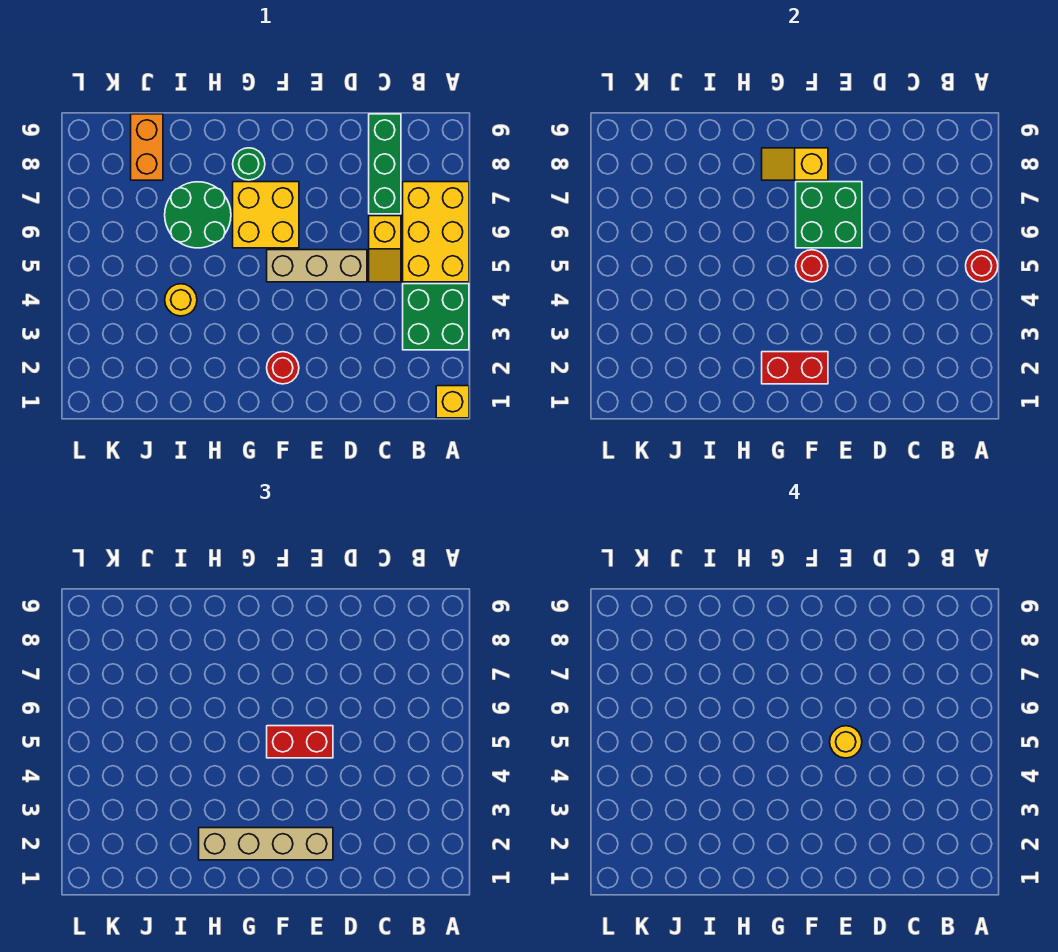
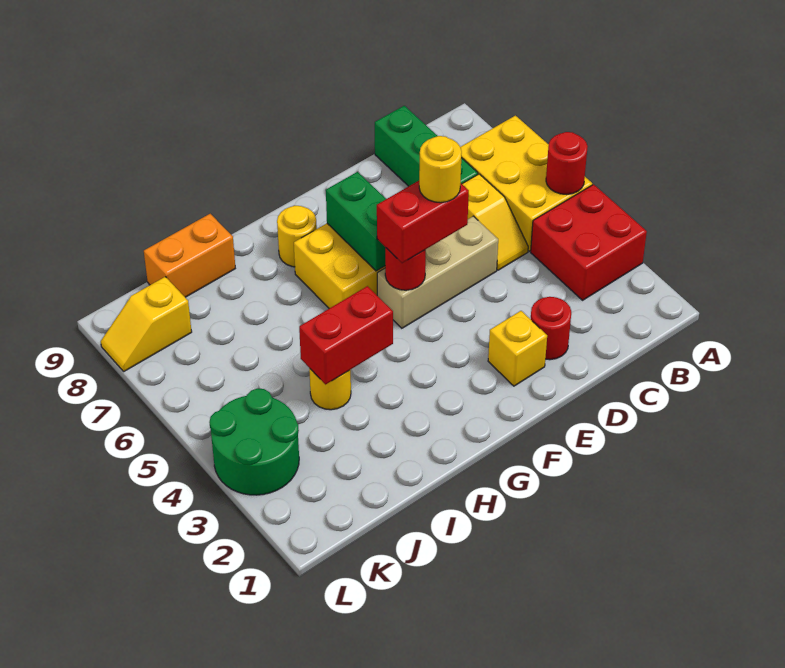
yellow brick A1 level 1 -> yellow brick E2 level 1
green brick A3:B4 level 1 -> red brick A3:B4 level 1
tan brick E2:H2 level 3 -> none
green brick E6:F7 level 2 -> green brick F6:F7 level 2
red round brick F2 level 1 -> red round brick D2 level 1
red brick F2:G2 level 2 -> red brick H4:I4 level 2
yellow slope F8:G8 level 2 top F -> yellow slope K8:L8 level 1 top K
green round brick G8 level 1 -> yellow round brick G8 level 1
green round brick H6:I7 level 1 -> green round brick K3:L4 level 1
orange brick J8:J9 level 1 -> orange brick I9:J9 level 1

